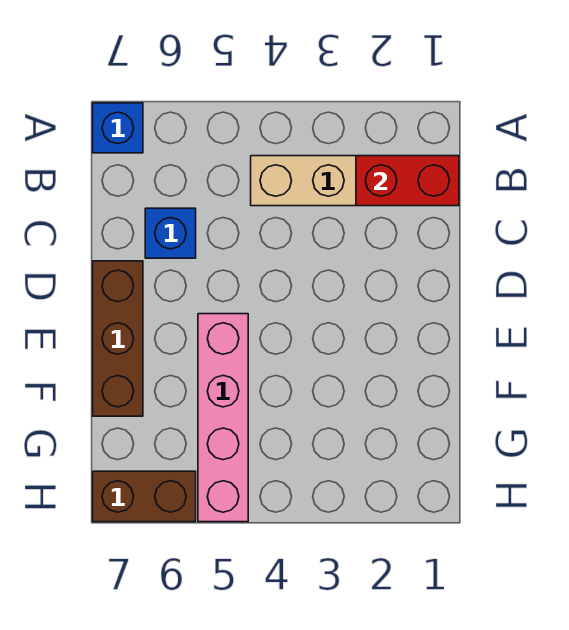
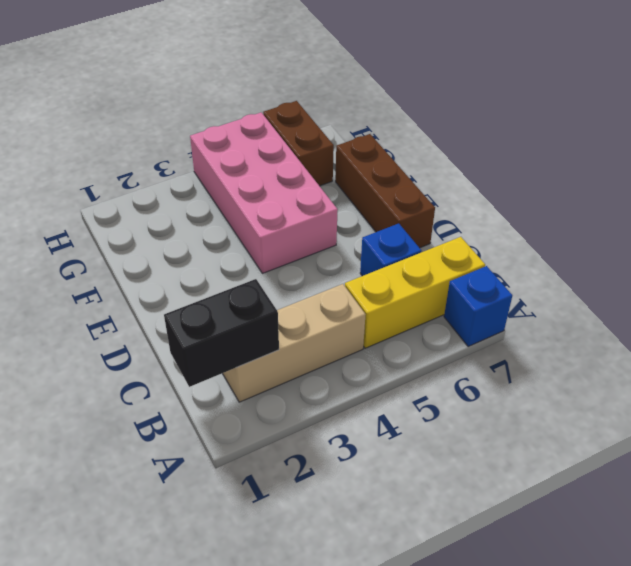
red brick B1:B2 level 2 -> black brick B1:B2 level 2
none -> yellow brick B5:B7 level 1
pink brick E5:H5 level 1 -> pink brick E4:H5 level 1
brown brick H6:H7 level 1 -> brown brick G6:H6 level 1

